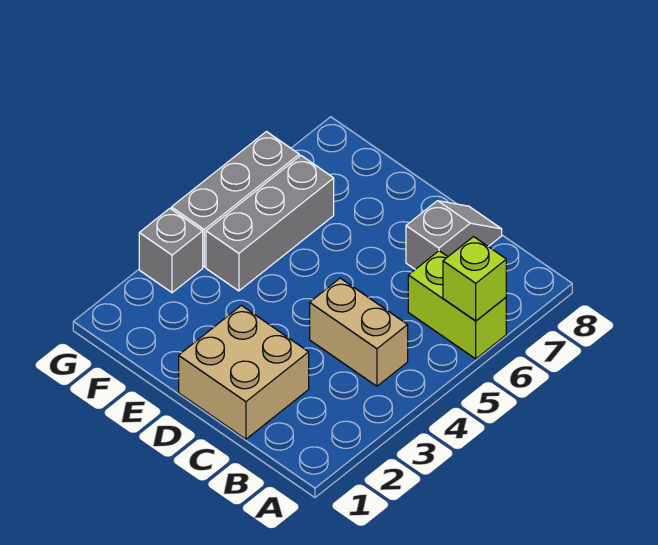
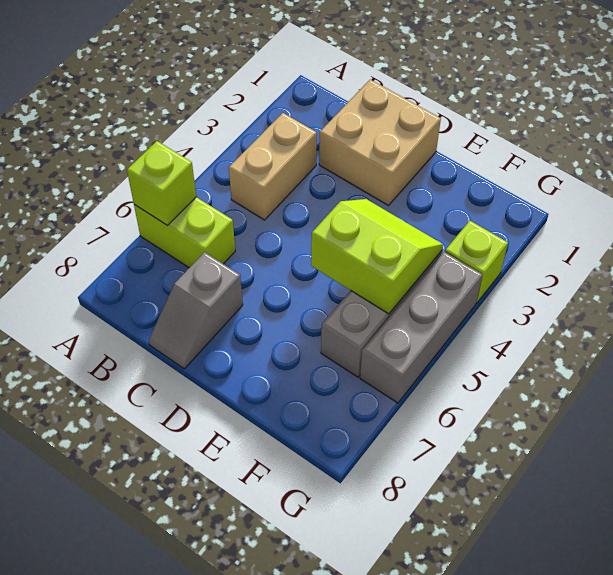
tan brick B4:C4 level 1 -> tan brick B3:B4 level 1
none -> lime slope E4:F5 level 2 top 5
grey brick G3 level 1 -> lime brick G3 level 1

